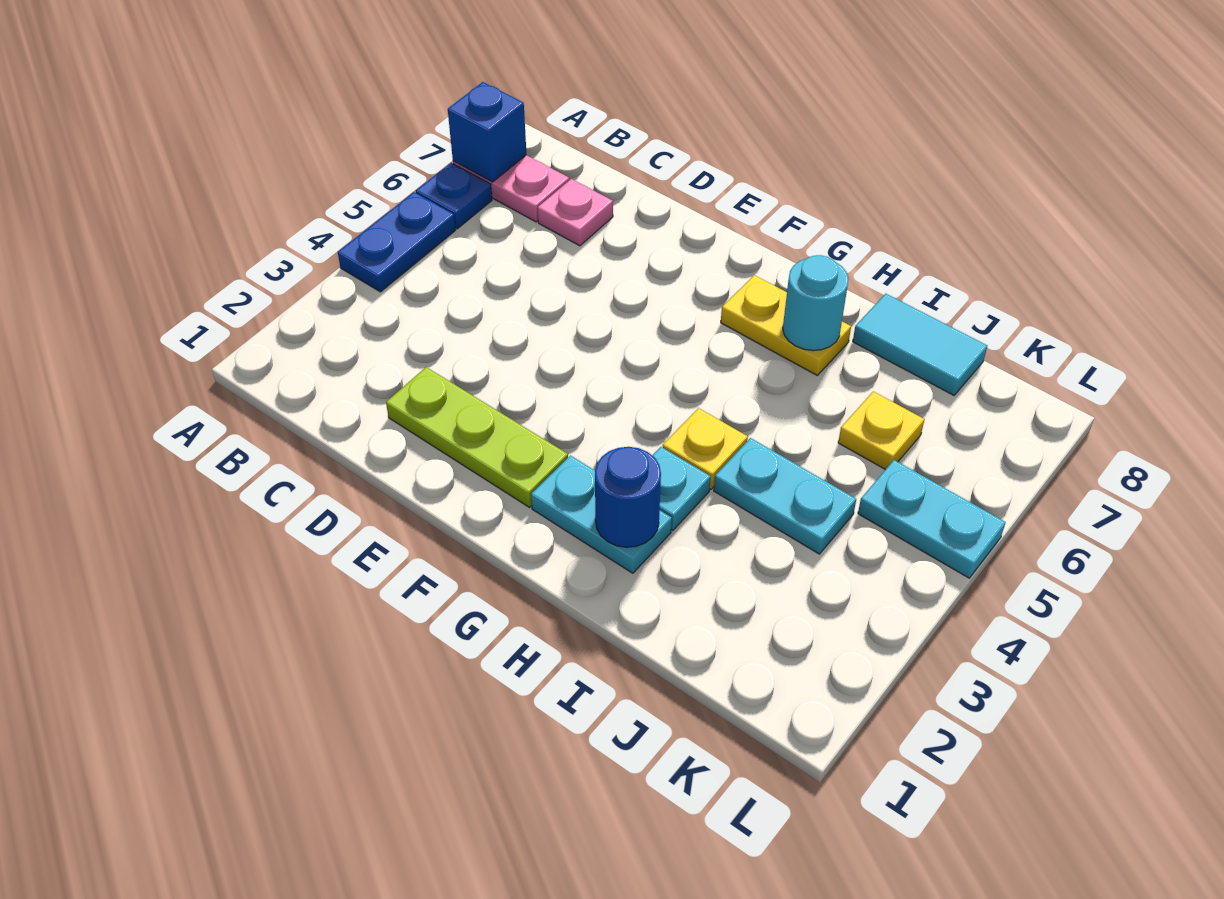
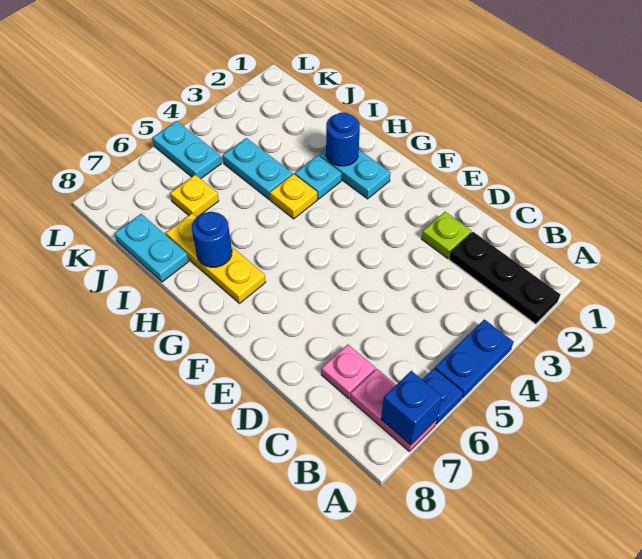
none -> black plate A2:C2 level 1
lime plate D2:F2 level 1 -> lime plate D2 level 1
yellow plate G7:H7 level 1 -> yellow plate G7:I7 level 1
cyan round brick H7 level 2 -> blue round brick H7 level 2
cyan tile I8:J8 level 1 -> cyan plate I8:J8 level 1

